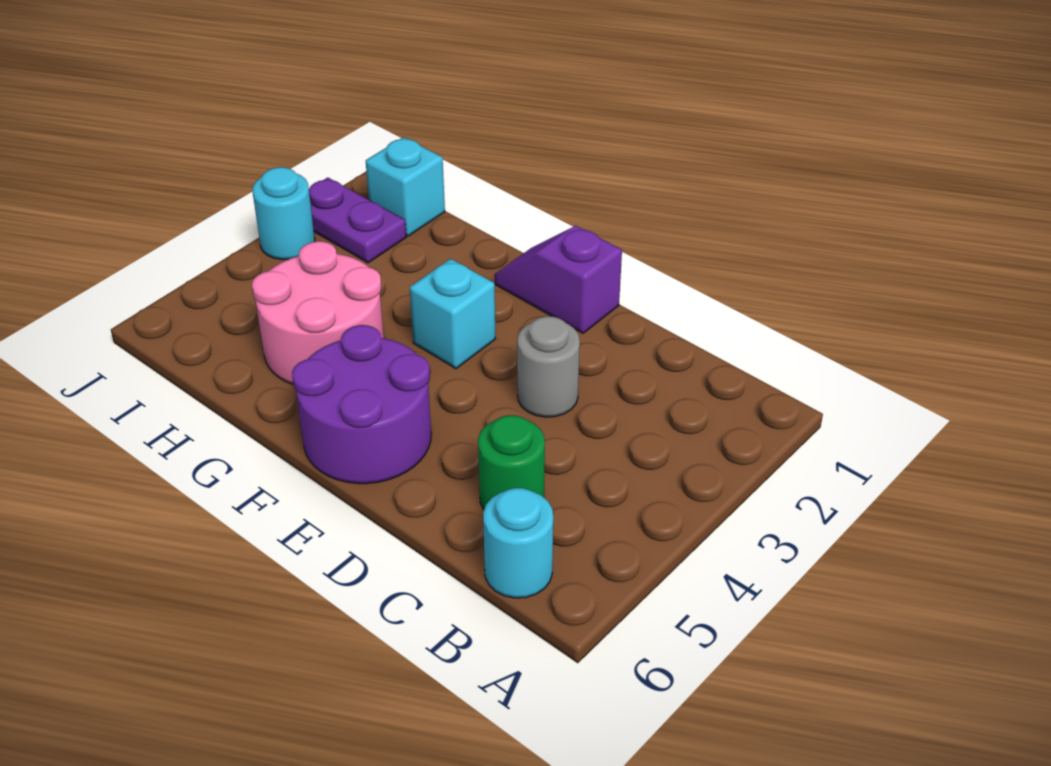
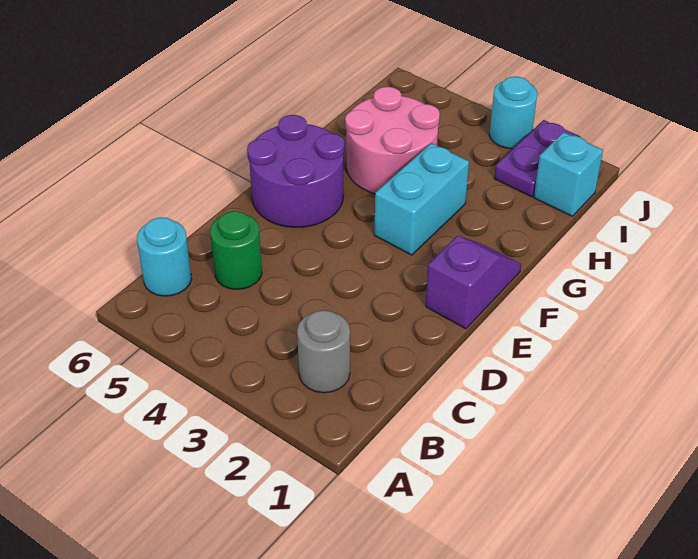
grey round brick D3 level 1 -> grey round brick B2 level 1
cyan brick F3 level 1 -> cyan brick F3:G3 level 1

